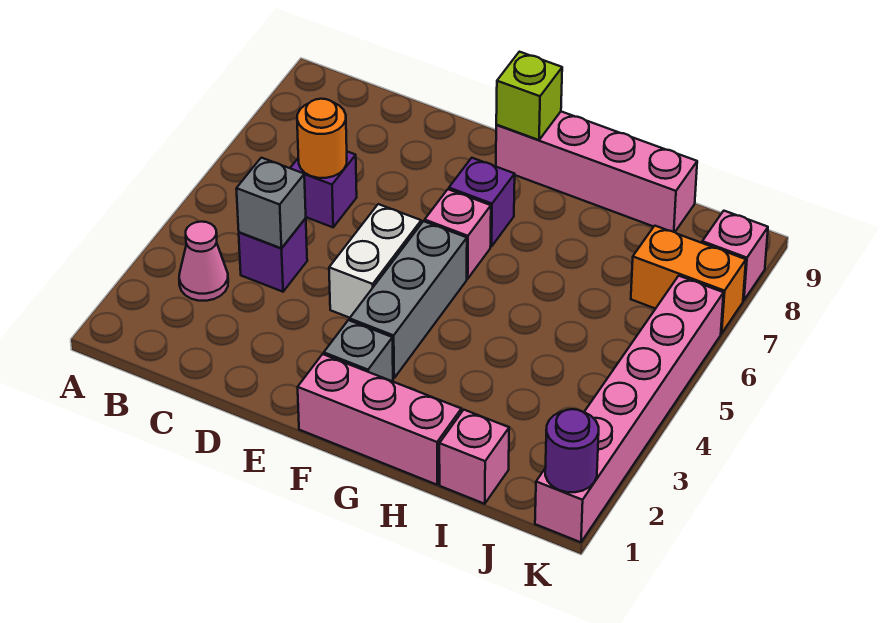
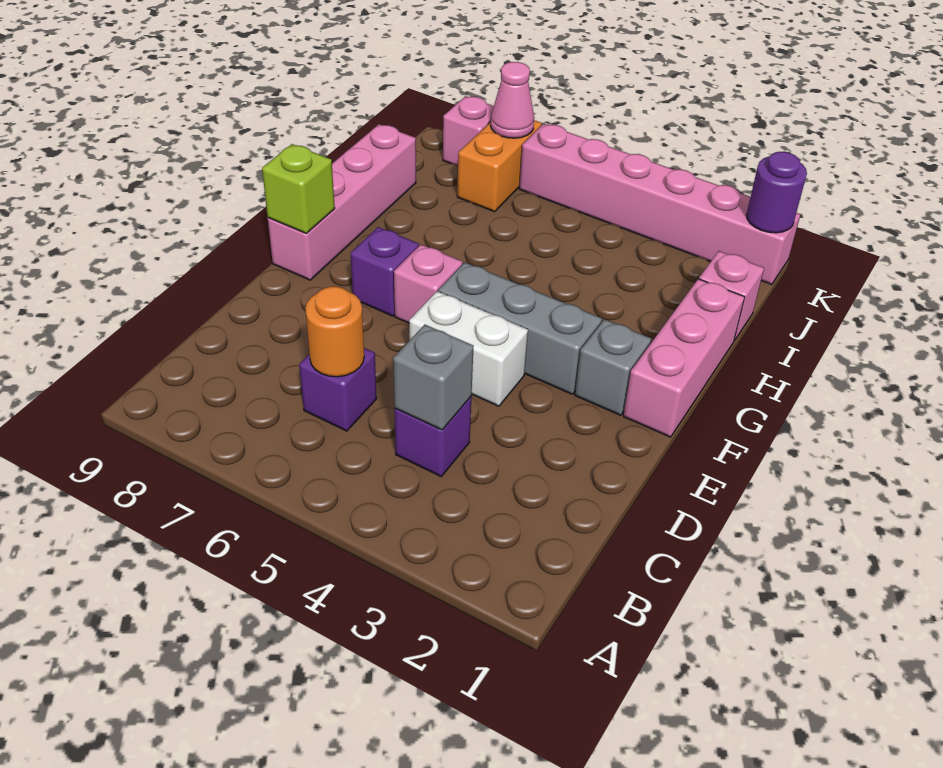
pink cone B3 level 1 -> pink cone K7 level 2

